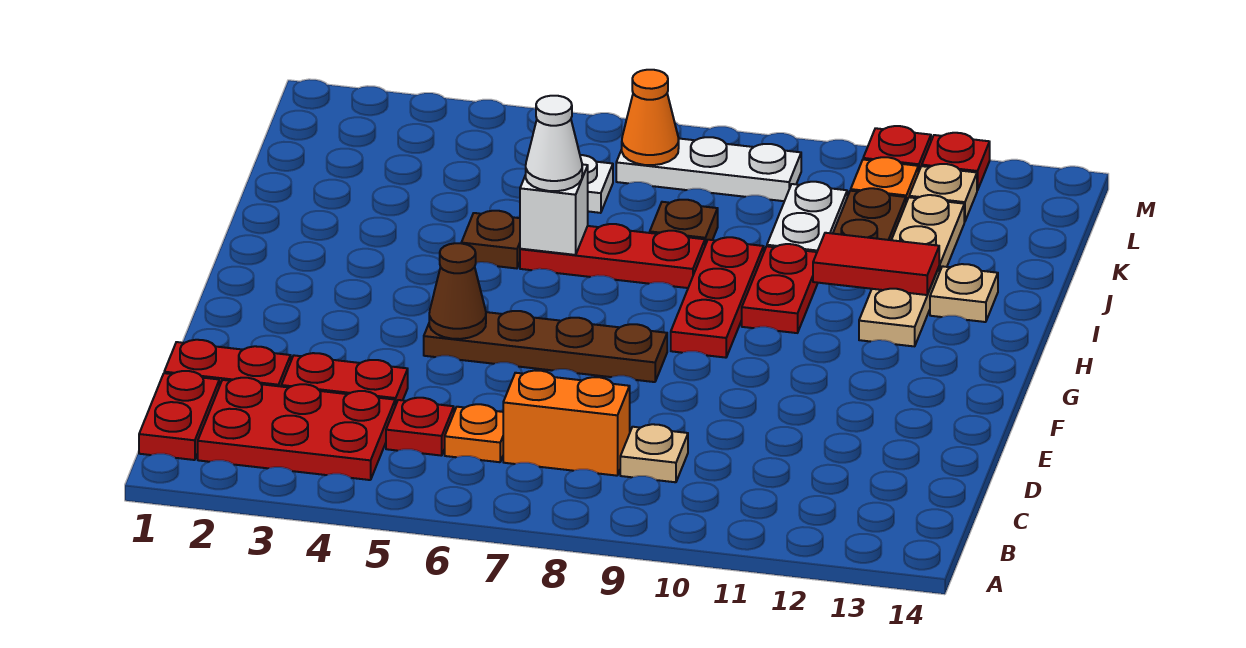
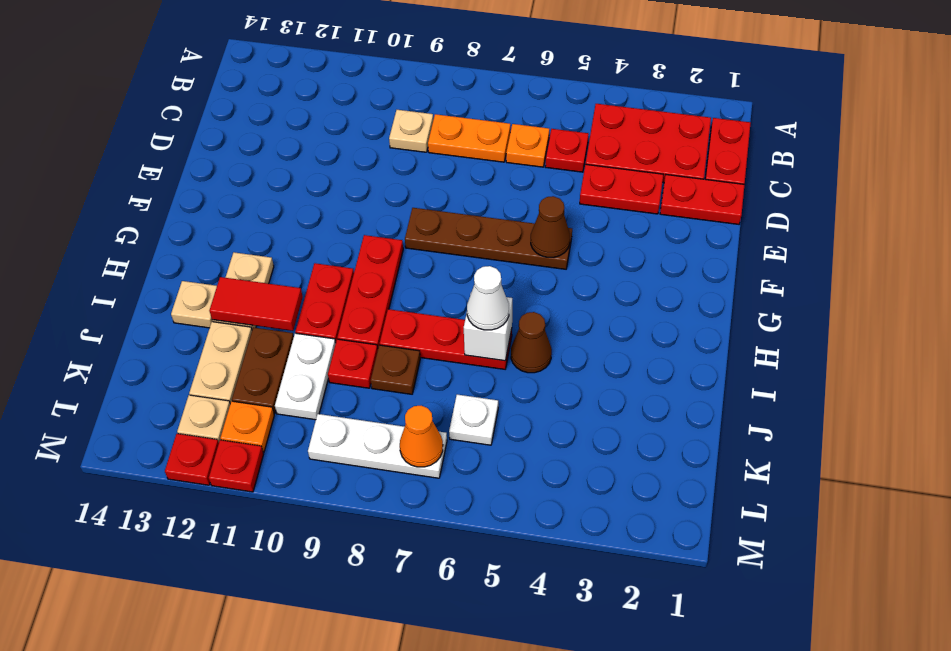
orange brick C7:C8 level 1 -> orange plate C7:C8 level 1
brown plate I5 level 1 -> brown cone I5 level 1
none -> red plate J9 level 1

